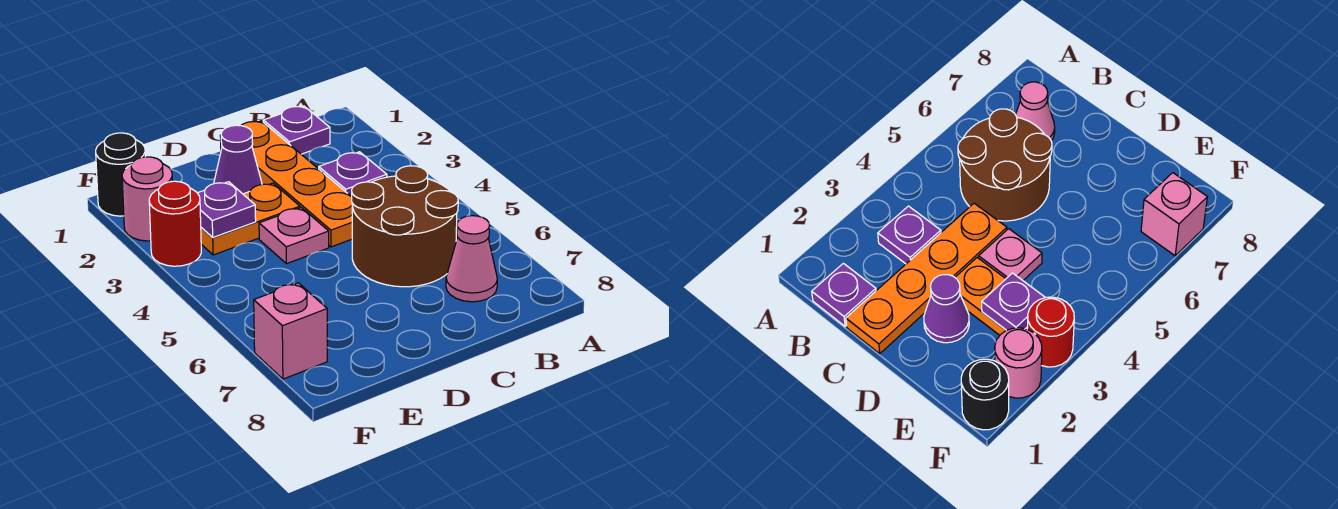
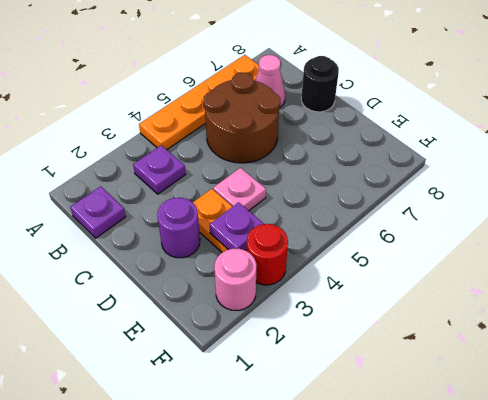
orange plate C1:C4 level 1 -> orange plate A4:A7 level 1
purple cone D2 level 1 -> purple round brick D2 level 1
black round brick F1 level 1 -> black round brick C8 level 1
pink brick F7 level 1 -> none

